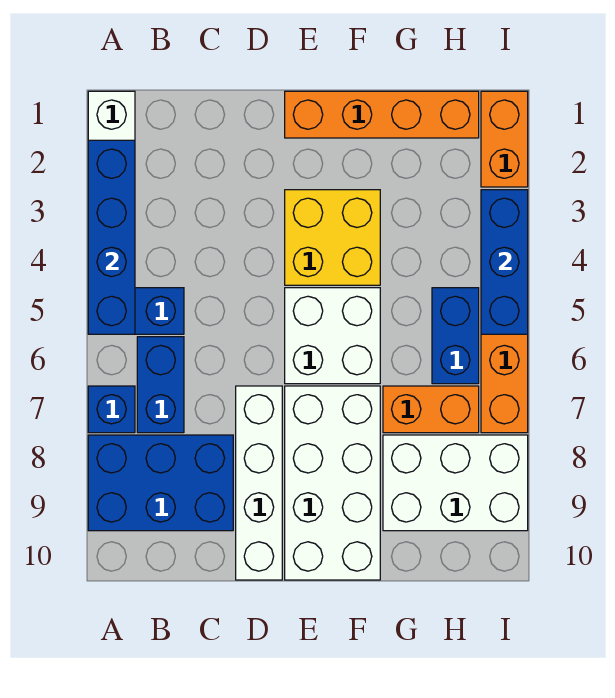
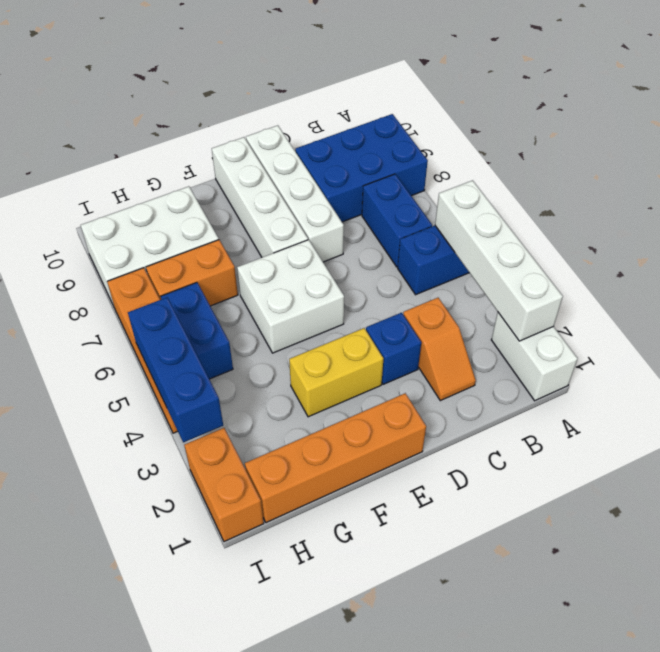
blue brick A2:A5 level 2 -> white brick A2:A5 level 2
blue brick A7 level 1 -> blue brick D3 level 1
none -> orange slope C2:C3 level 1 top 3
yellow brick E3:F4 level 1 -> yellow brick E3:F3 level 1
white brick E7:F10 level 1 -> white brick E7:E10 level 1

